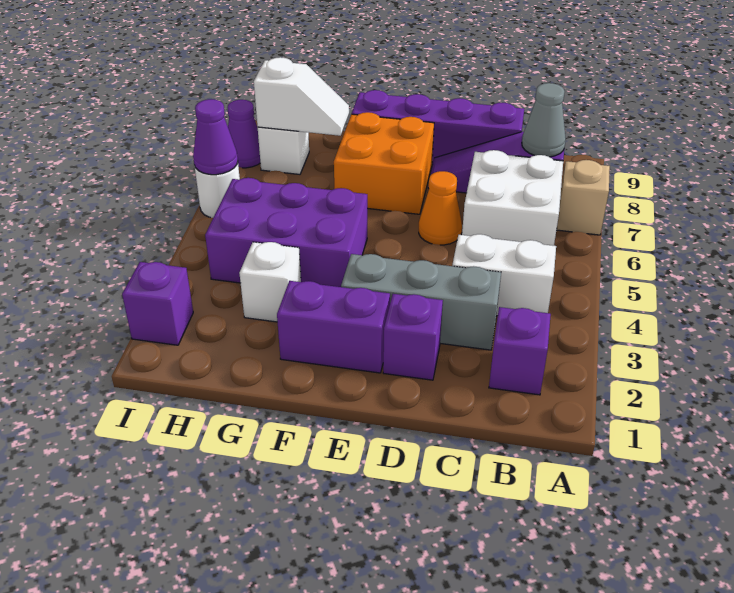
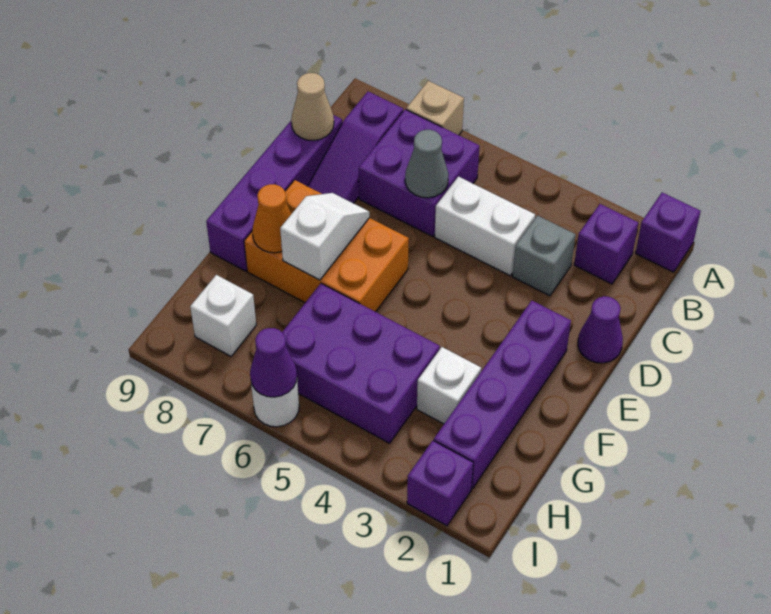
white brick B4:C4 level 1 -> white brick C4:C5 level 1
white brick B6:C7 level 1 -> purple brick B6:C7 level 1
grey cone B8 level 2 -> grey cone C6 level 2
grey brick C3:E3 level 1 -> grey brick C3 level 1
none -> tan cone C9 level 2
purple brick D2 level 1 -> purple brick A1 level 1
orange cone D6 level 1 -> orange cone F8 level 2
purple brick E2:F2 level 1 -> purple brick E2:H2 level 1
orange brick E7:F8 level 1 -> orange brick E6:F8 level 1
purple brick F4:H5 level 1 -> purple brick G4:H6 level 1
white slope G8:H8 level 2 top H -> white slope E7:F7 level 2 top F
purple cone I8 level 1 -> purple cone D1 level 1

